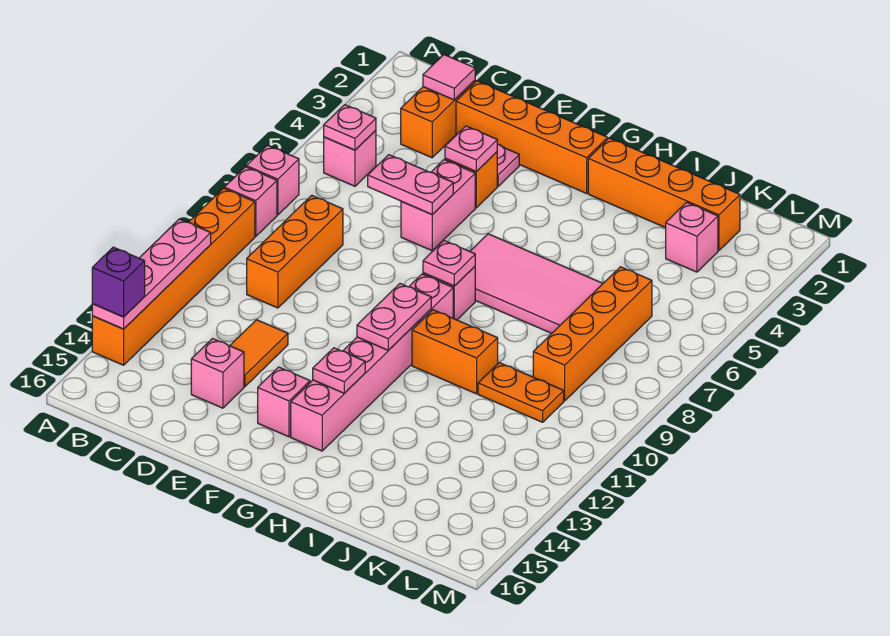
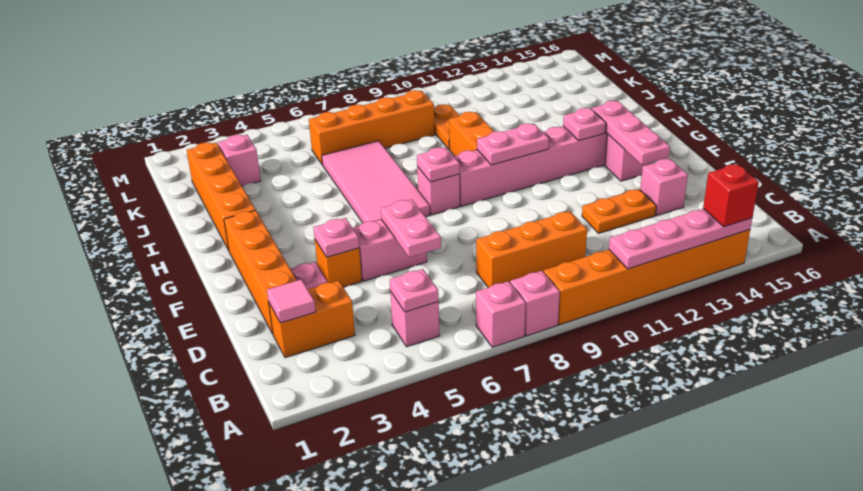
purple brick A14 level 3 -> red brick A14 level 3
orange tile D12:D13 level 1 -> orange plate D12:D13 level 1
none -> pink plate E14:G14 level 2

